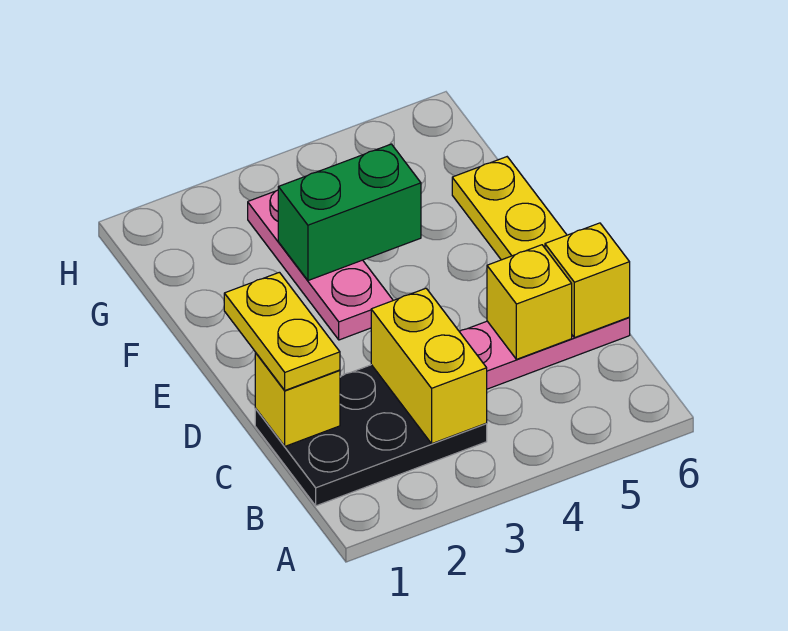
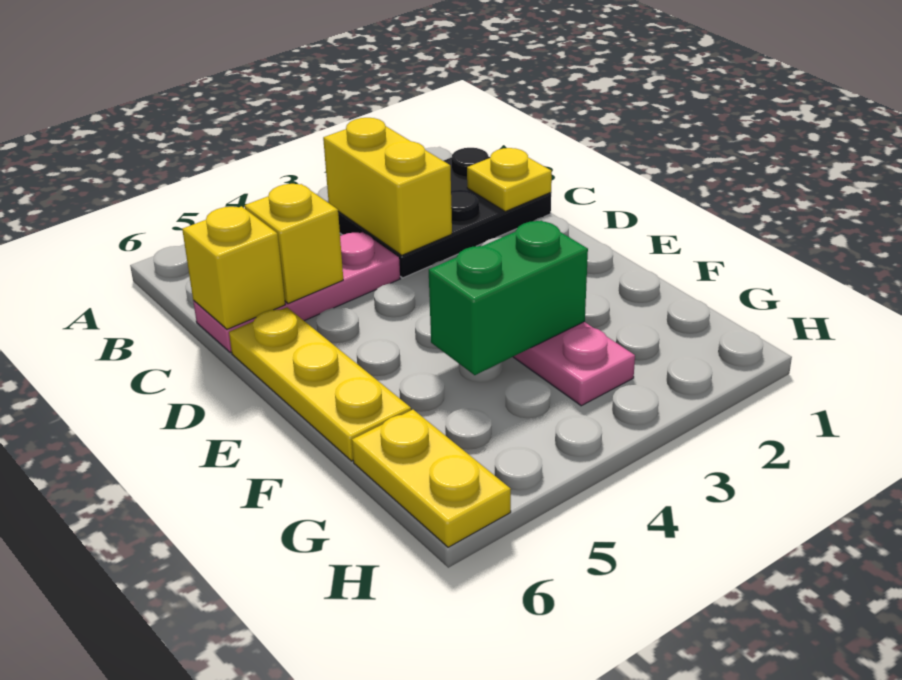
yellow brick C1 level 2 -> yellow plate C1 level 2
yellow plate C1:D1 level 3 -> yellow plate G6:H6 level 1

